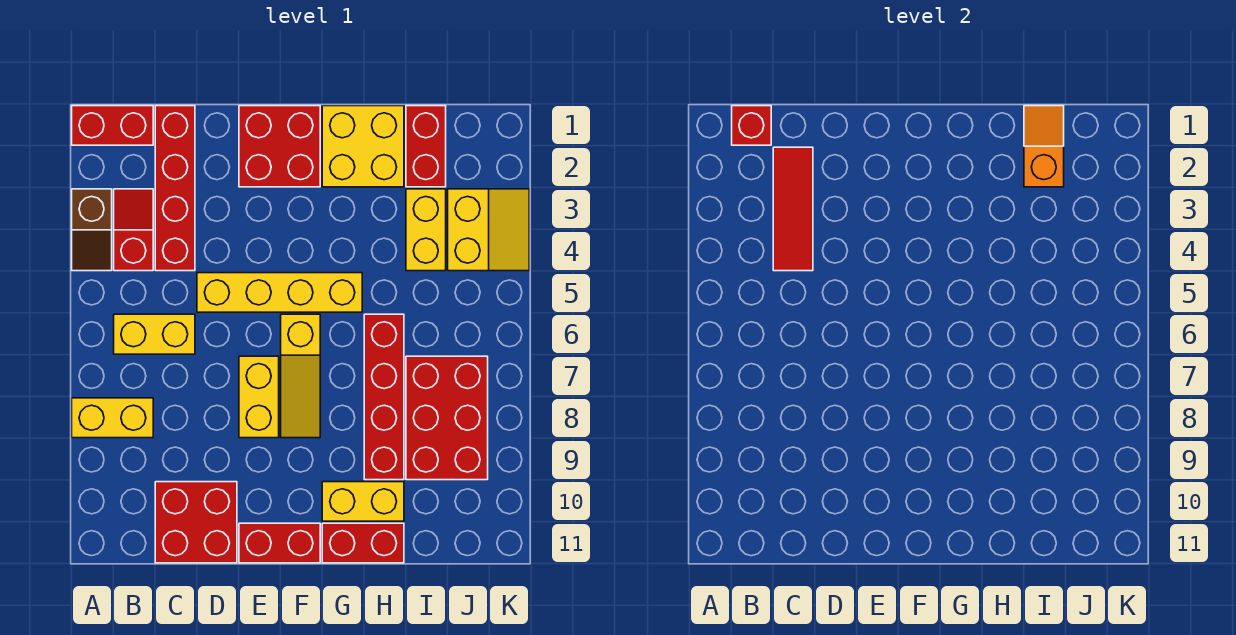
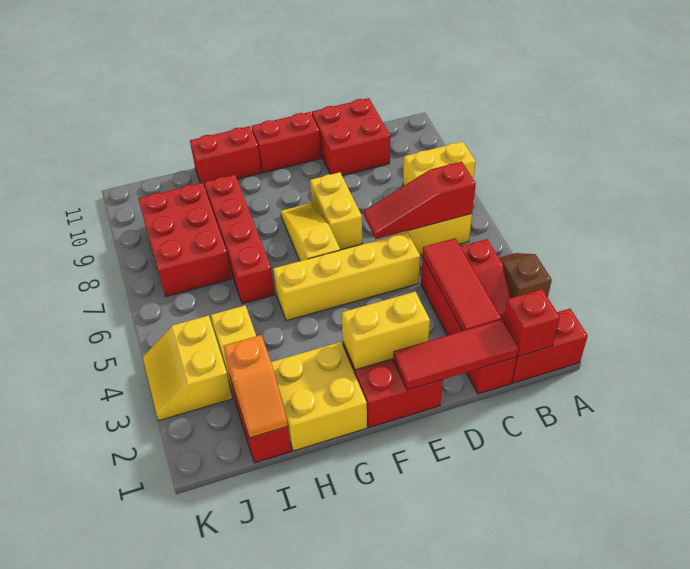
none -> red slope B6:D6 level 2 top B
none -> red tile C1:E1 level 2
yellow brick G10:H10 level 1 -> yellow brick E2:F2 level 2

